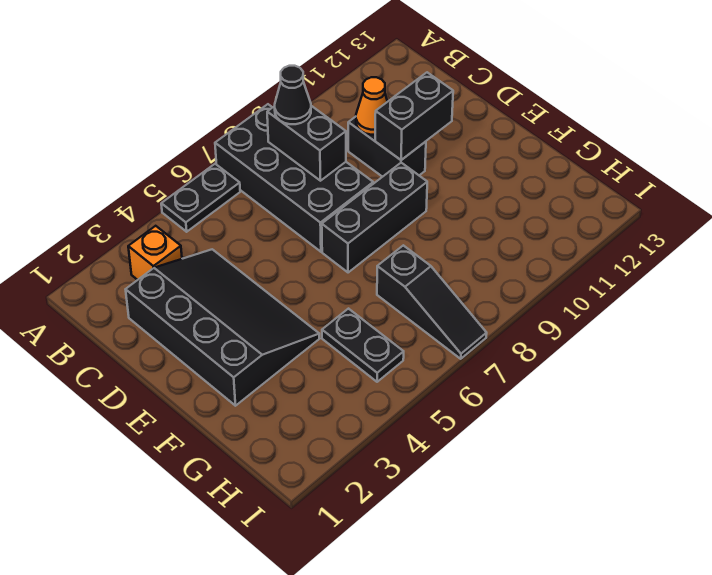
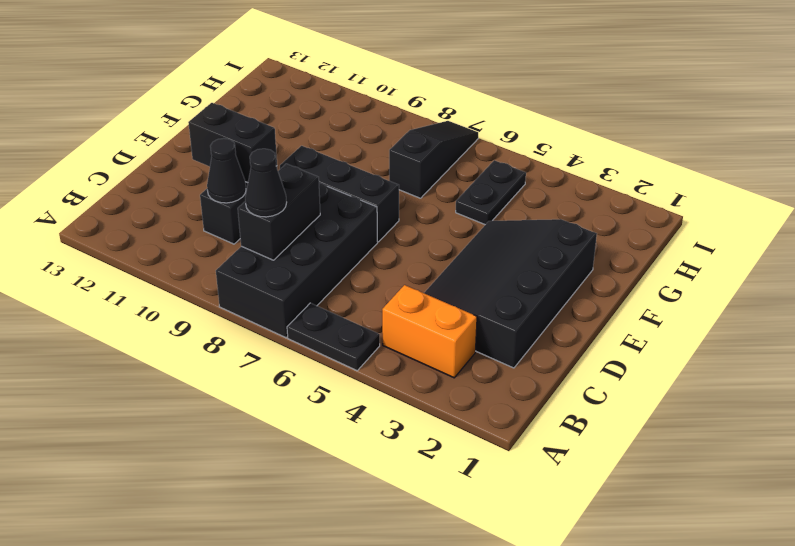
orange brick B3 level 1 -> orange brick B3:B4 level 1
orange cone C10 level 2 -> black cone C10 level 2

